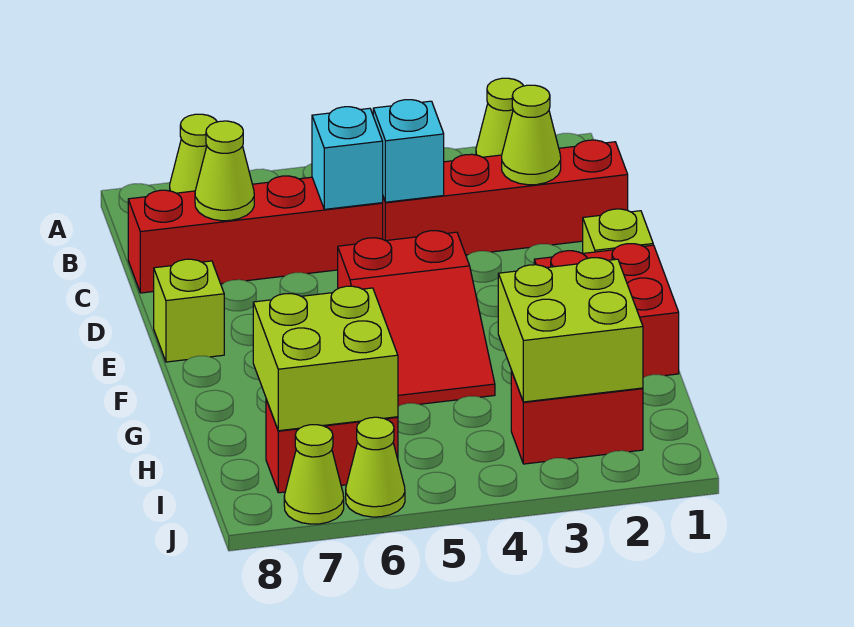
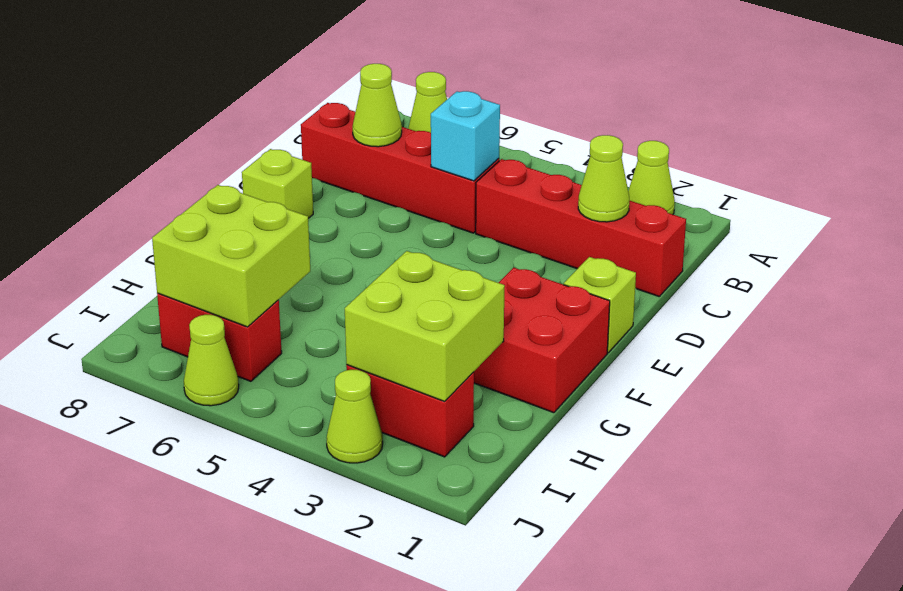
cyan brick C4 level 2 -> none
red slope E4:G5 level 1 top E -> none
lime cone J7 level 1 -> lime cone J3 level 1

